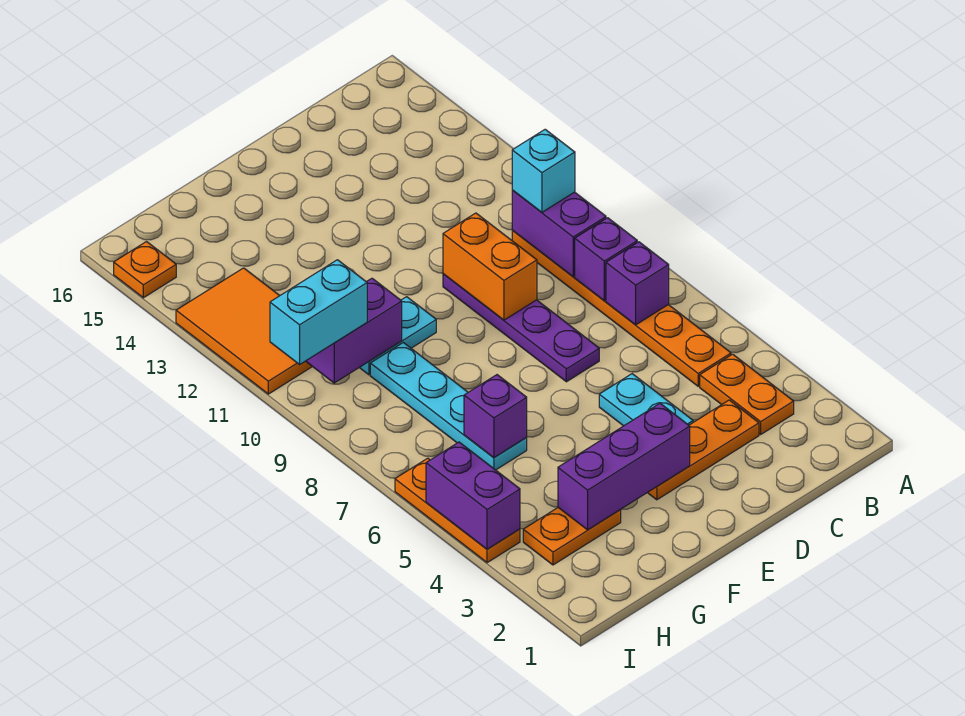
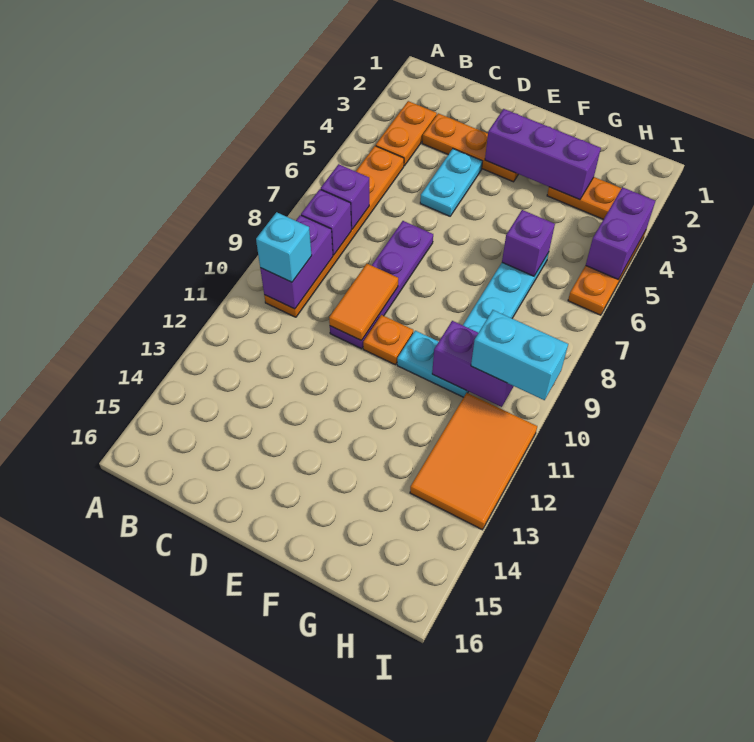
orange brick D9:D10 level 2 -> orange tile D9:D10 level 2
orange plate I15 level 1 -> orange plate E10 level 1

